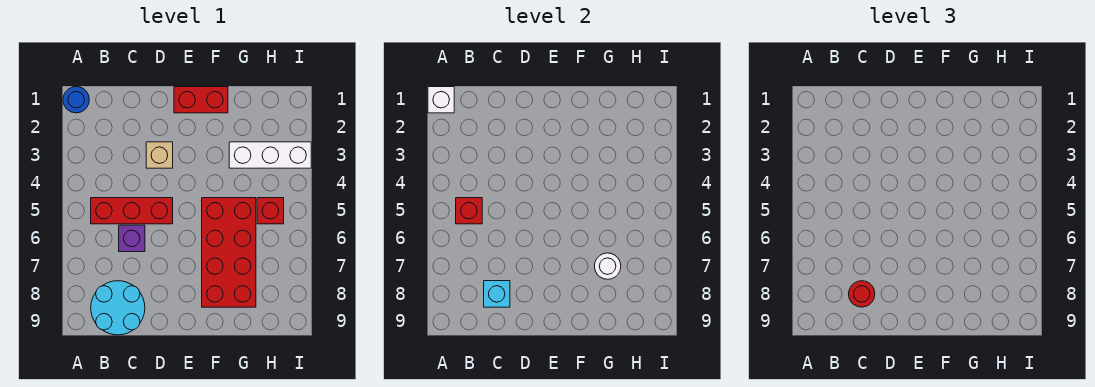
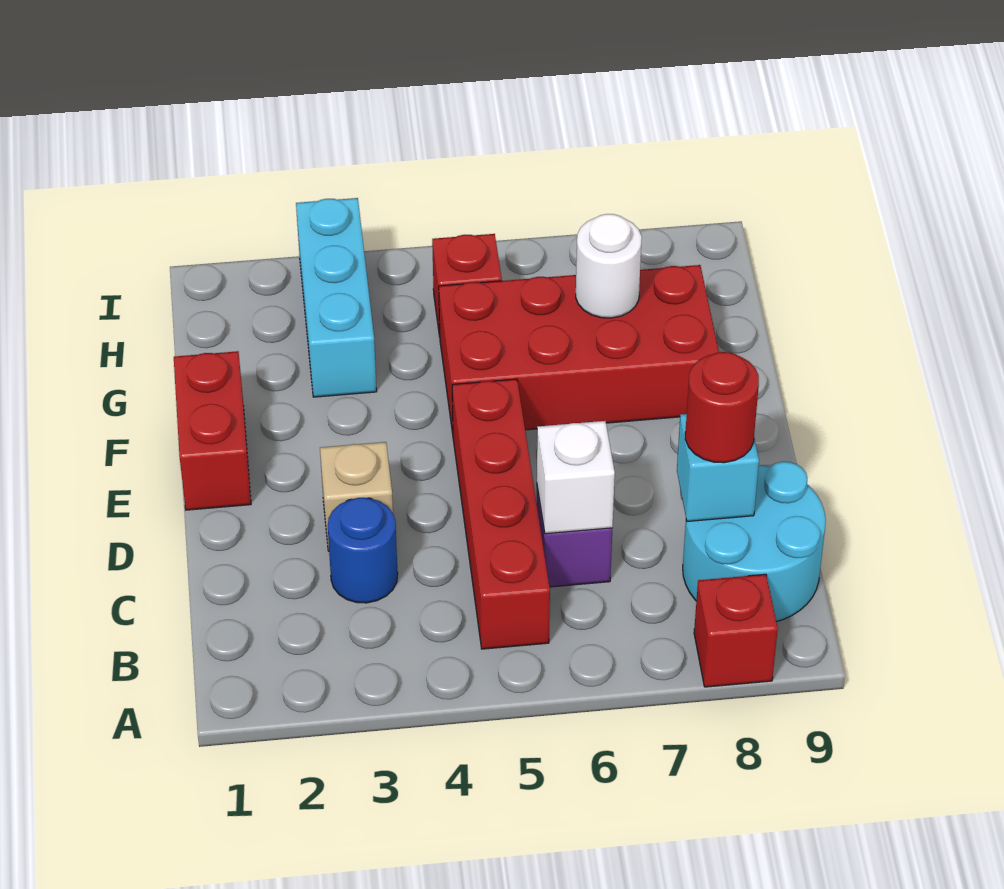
blue round brick A1 level 1 -> blue round brick C3 level 1
white brick A1 level 2 -> white brick C6 level 2
red brick B5:D5 level 1 -> red brick B5:E5 level 1
red brick B5 level 2 -> red brick A8 level 1
white brick G3:I3 level 1 -> cyan brick G3:I3 level 1

